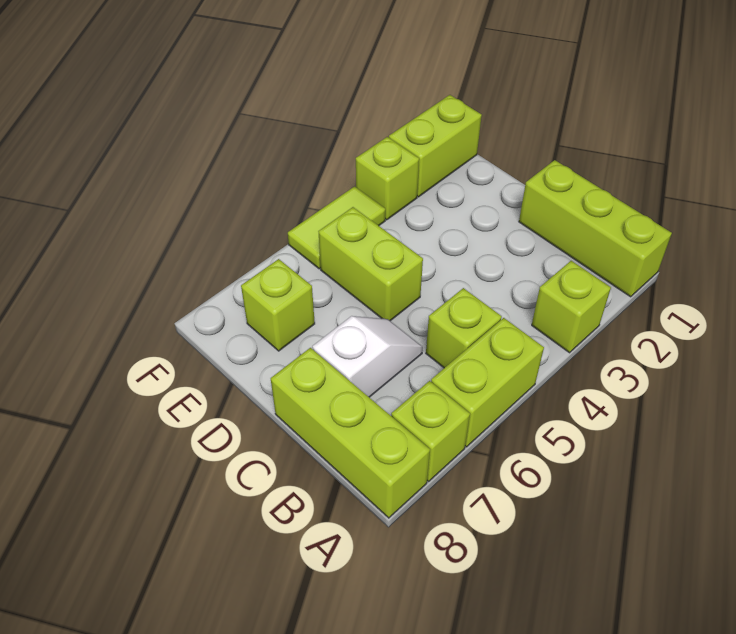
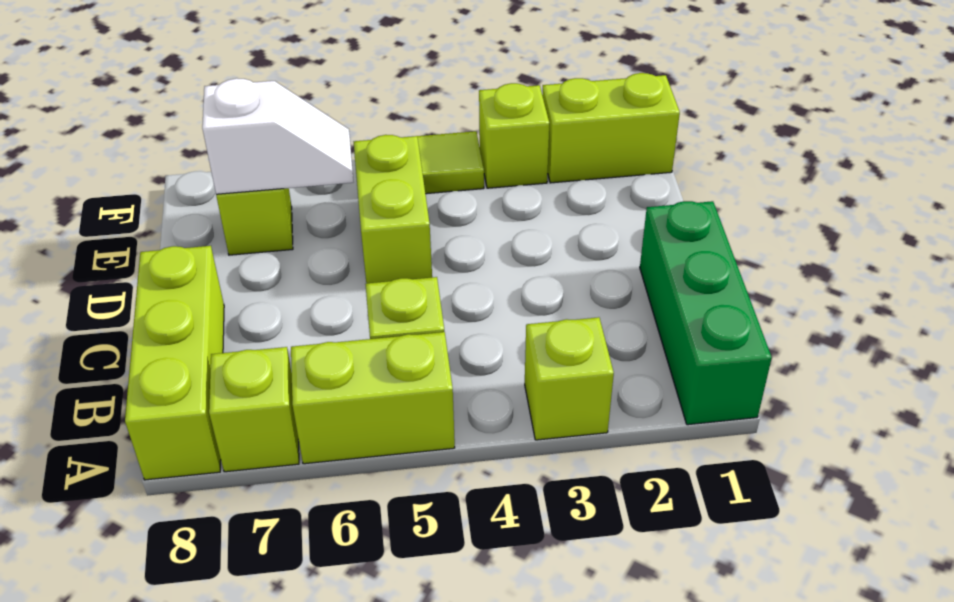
lime brick A1:C1 level 1 -> green brick A1:C1 level 1
white slope C6:C7 level 1 top 7 -> white slope E6:E7 level 2 top 7

